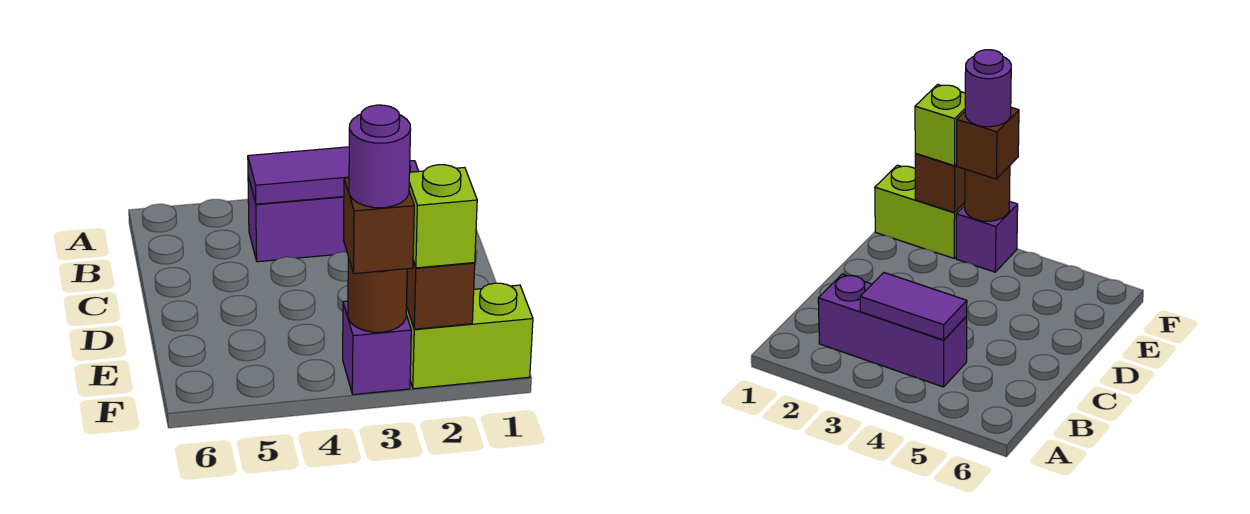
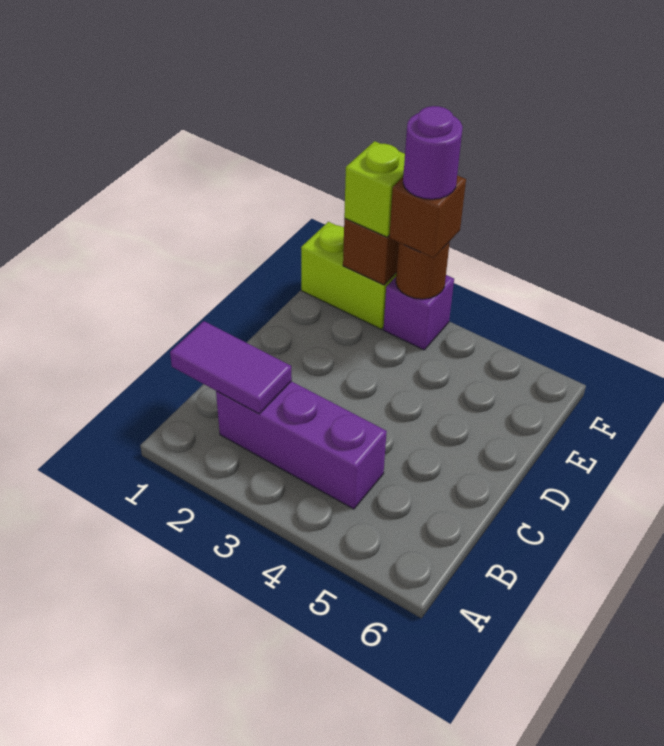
purple tile B3:B4 level 2 -> purple tile B1:B2 level 2

